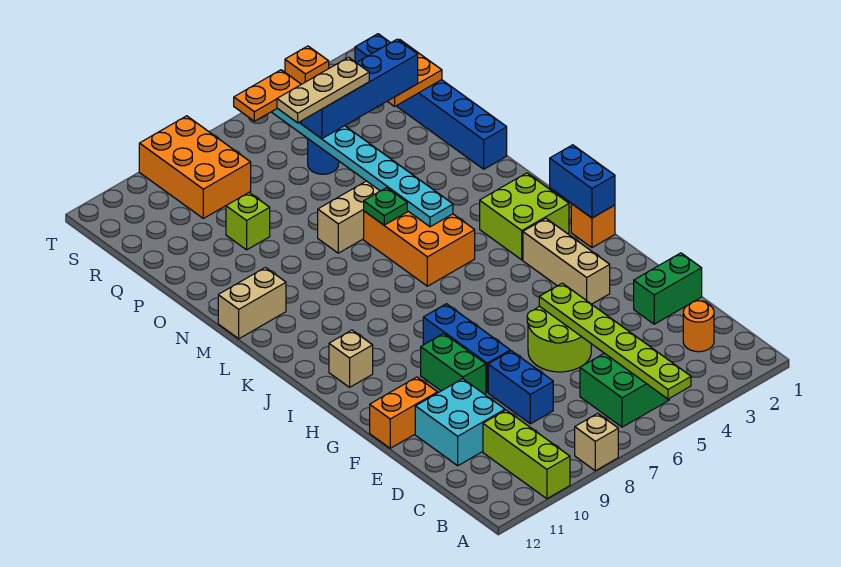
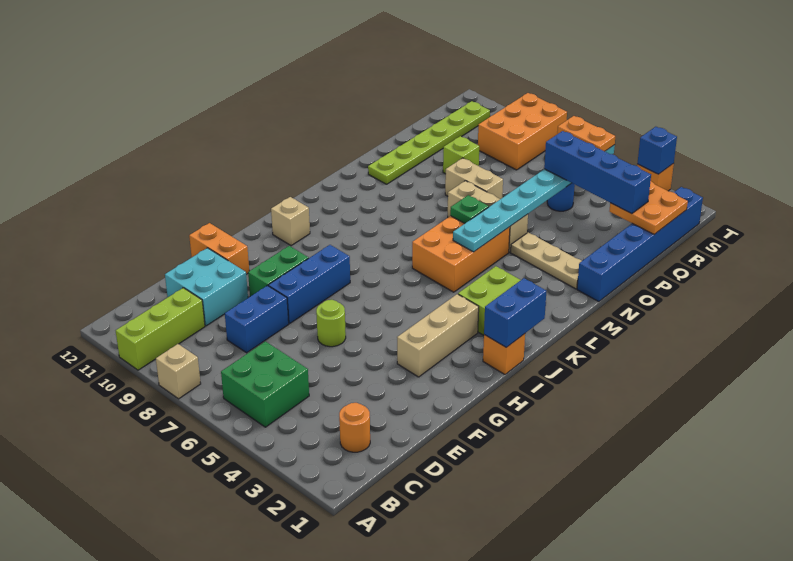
lime plate A5:F5 level 2 -> lime plate N11:S11 level 1
green brick E1:E2 level 1 -> none
lime round brick E5:F6 level 1 -> lime round brick F6 level 1
tan brick M11:M12 level 1 -> tan brick O7:O8 level 1
tan plate Q4:Q6 level 4 -> tan plate N2:N4 level 1
none -> blue brick T3 level 2

